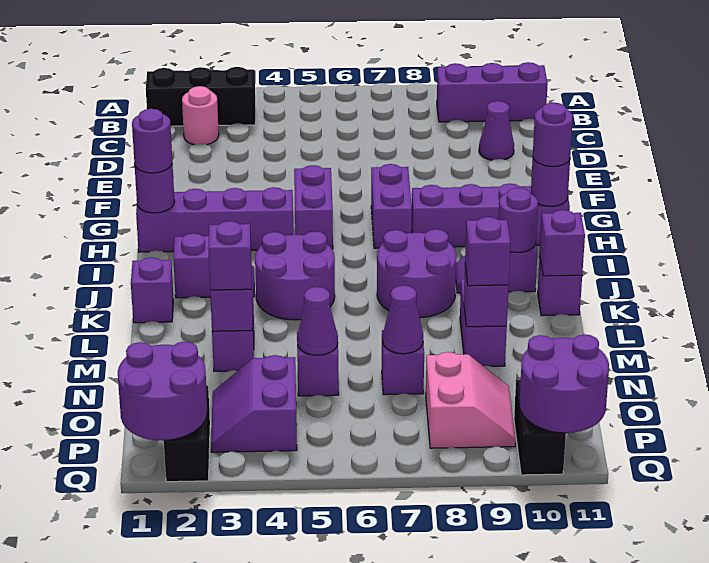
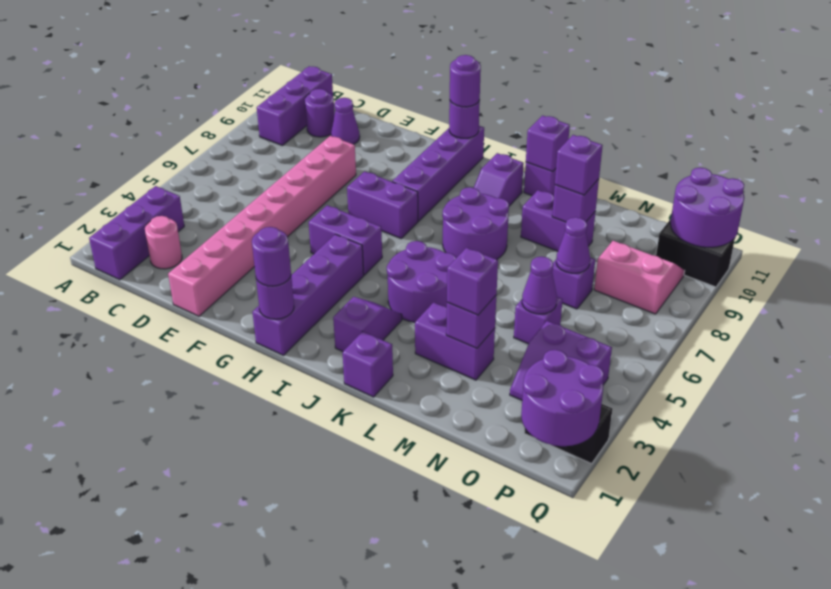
black brick B1:B3 level 1 -> purple brick B1:B3 level 1
none -> pink brick E1:E8 level 1
purple round brick J10 level 2 -> purple round brick C10 level 1

